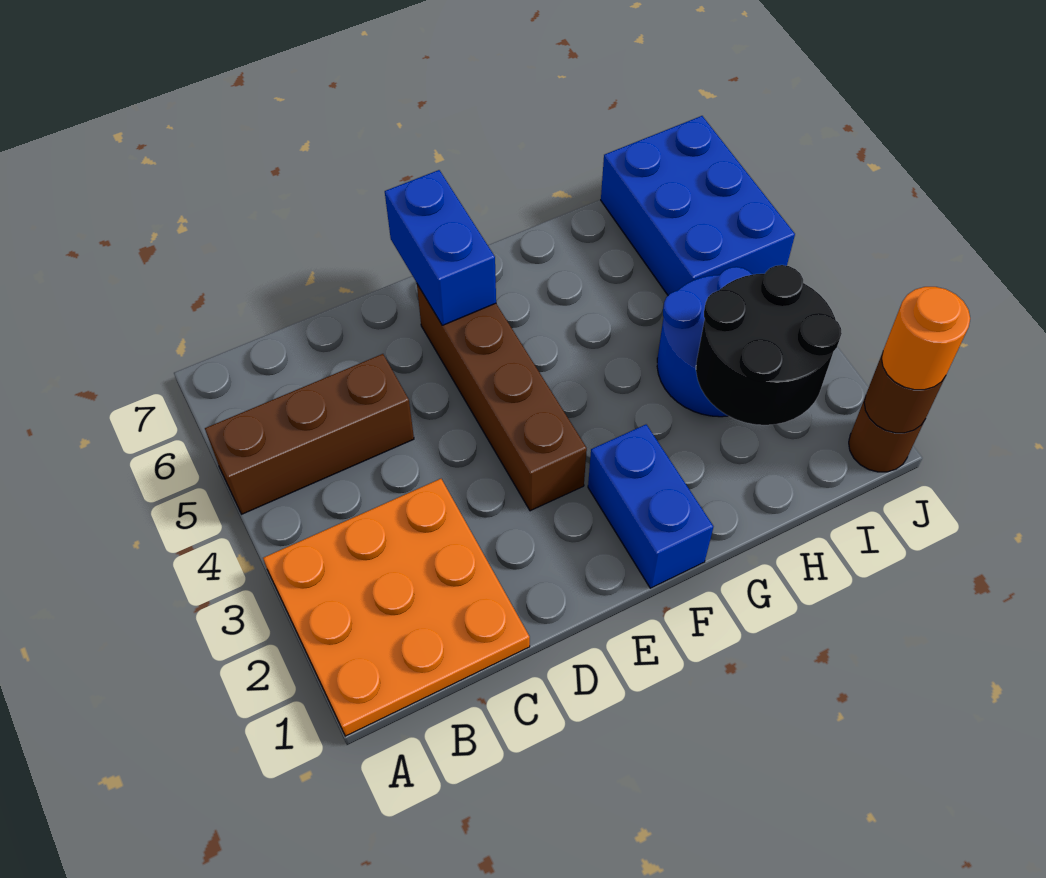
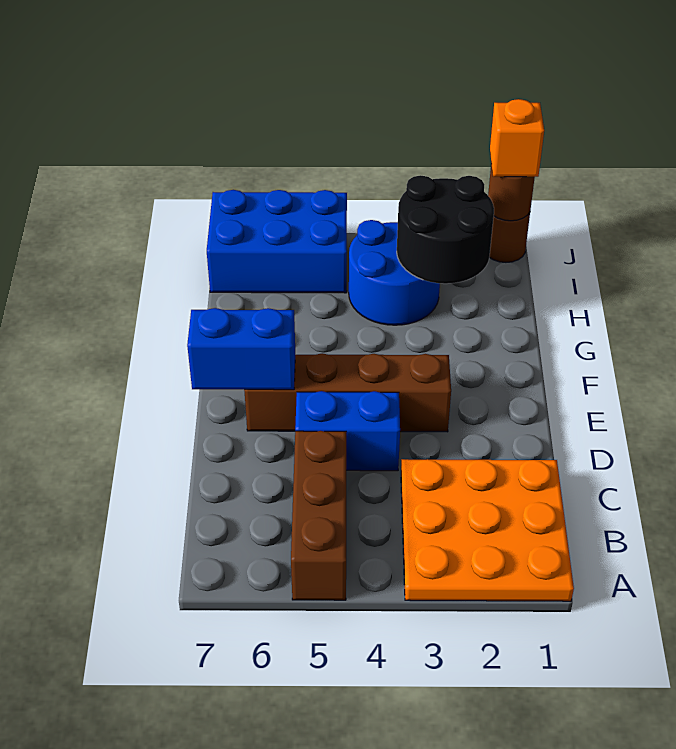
blue brick F1:F2 level 1 -> blue brick D4:D5 level 1
orange round brick J1 level 3 -> orange brick J1 level 3

